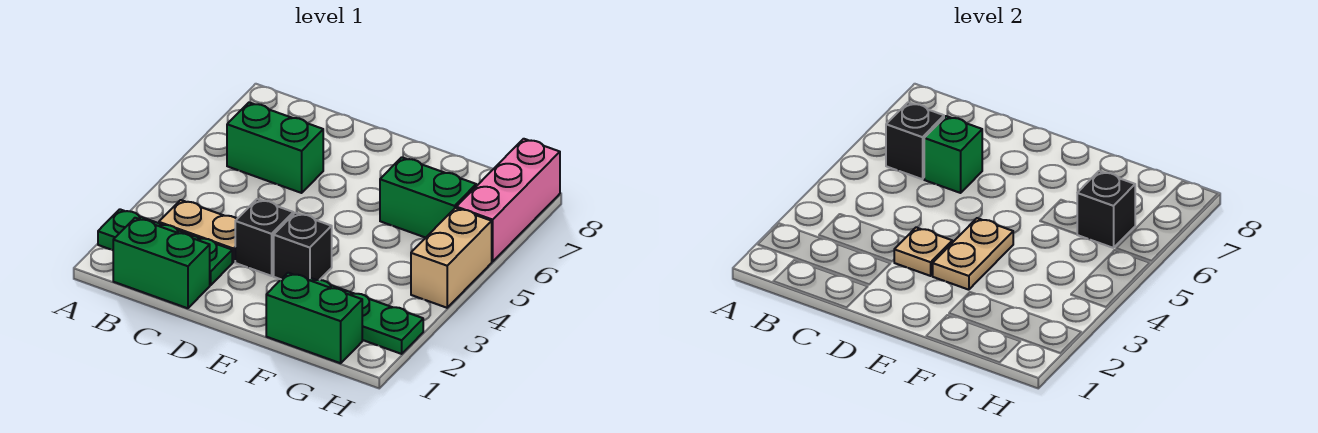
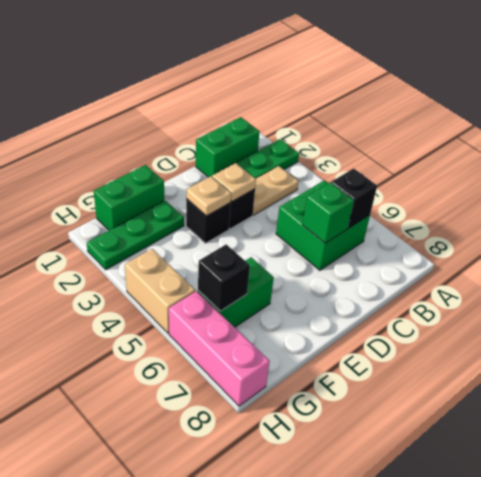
green brick B6:C6 level 1 -> green brick B5:C6 level 1
tan plate E3:E4 level 2 -> tan plate E3 level 2

